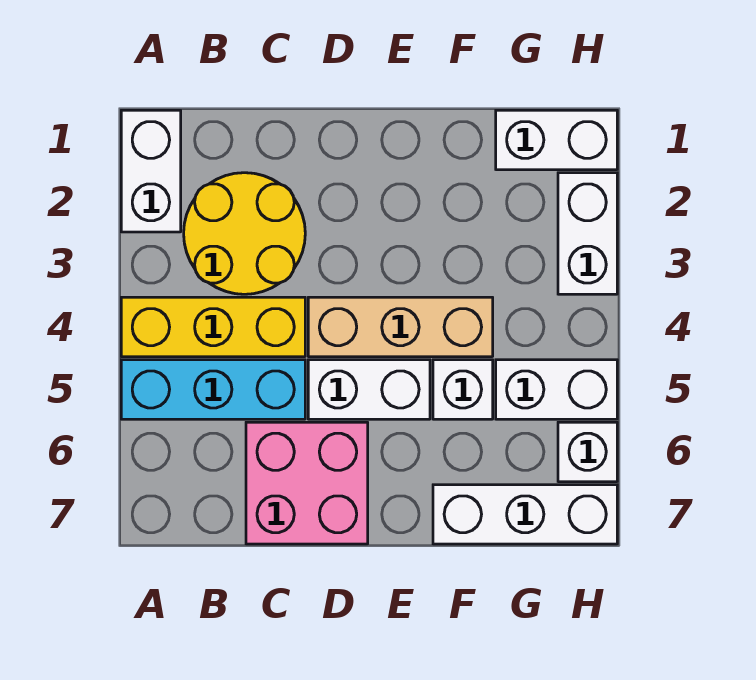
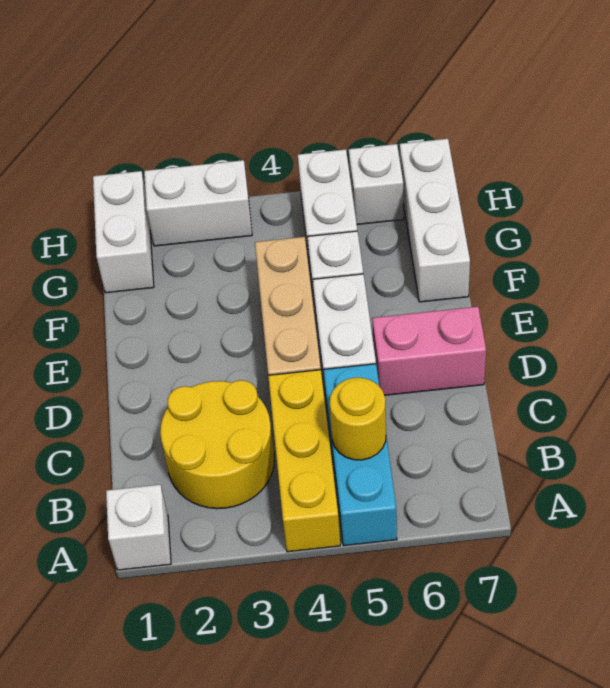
white brick A1:A2 level 1 -> white brick A1 level 1
none -> yellow round brick B5 level 2
pink brick C6:D7 level 1 -> pink brick D6:D7 level 1

